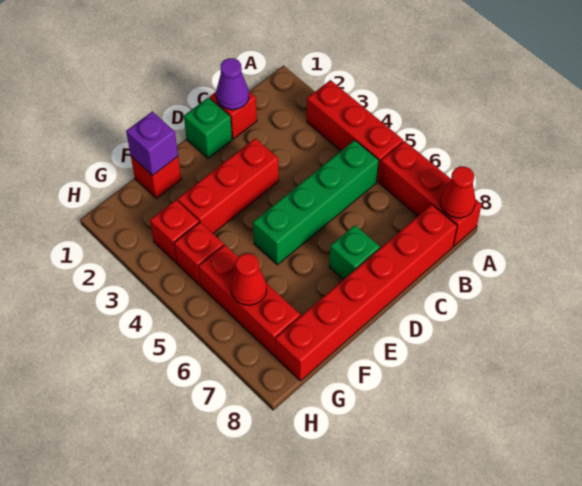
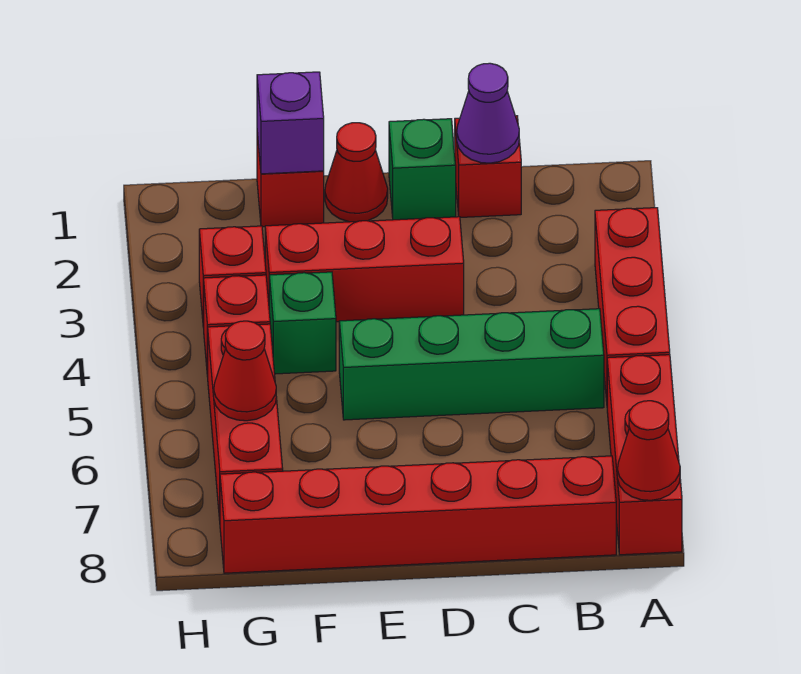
green brick D7 level 1 -> green brick F4 level 1
none -> red cone E1 level 1

